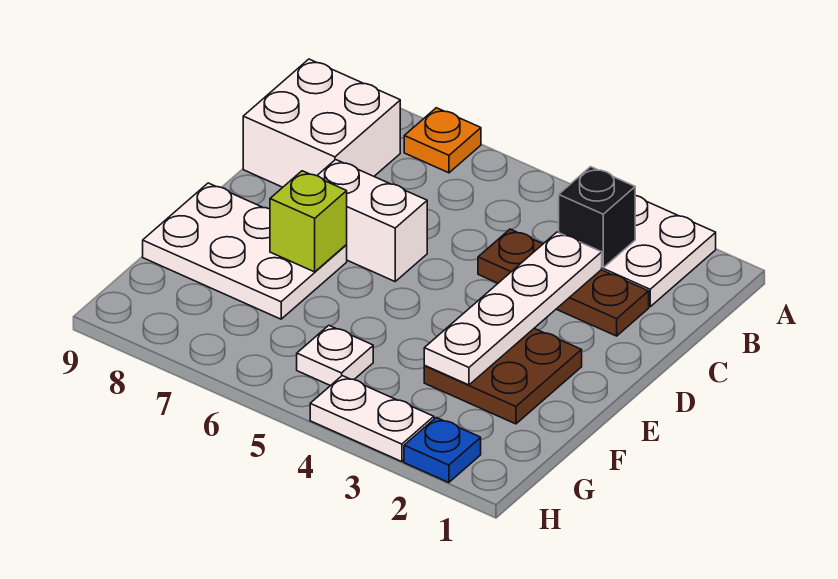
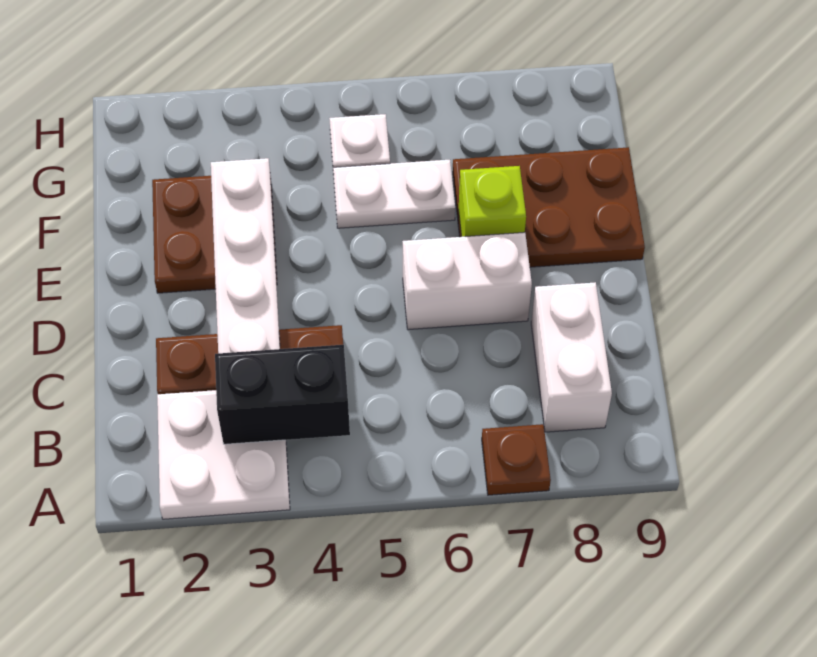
orange plate A7 level 1 -> brown plate A7 level 1
black brick B3 level 2 -> black brick B3:B4 level 2
white brick B8:C9 level 1 -> white brick B8:C8 level 1
white plate E7:F9 level 1 -> brown plate E7:F9 level 1
blue plate H2 level 1 -> none
white plate H3:H4 level 1 -> white plate F5:F6 level 1

